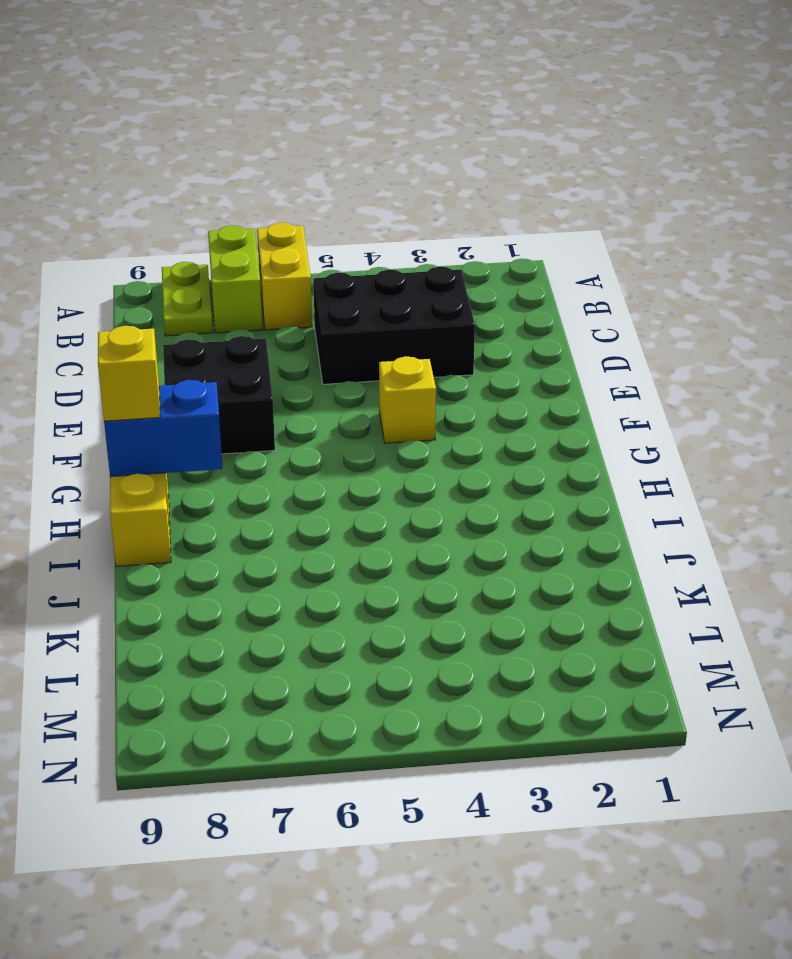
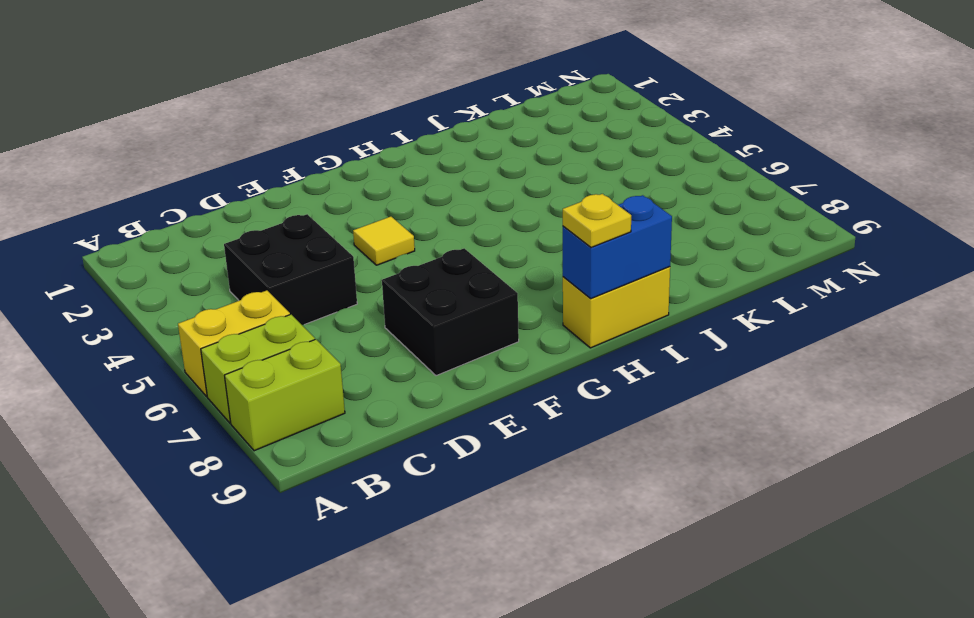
lime plate A8:B8 level 1 -> lime brick A8:B8 level 1
black brick C3:D5 level 1 -> black brick C4:D5 level 1
yellow brick F4 level 1 -> yellow tile F4 level 1
blue brick H8:H9 level 2 -> blue brick H9:I9 level 2
yellow brick H9 level 3 -> yellow plate H9 level 3

